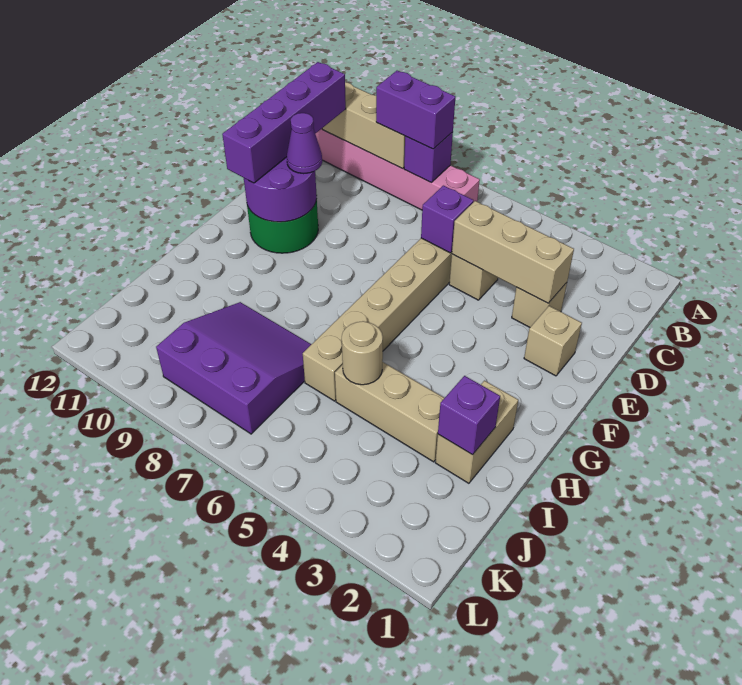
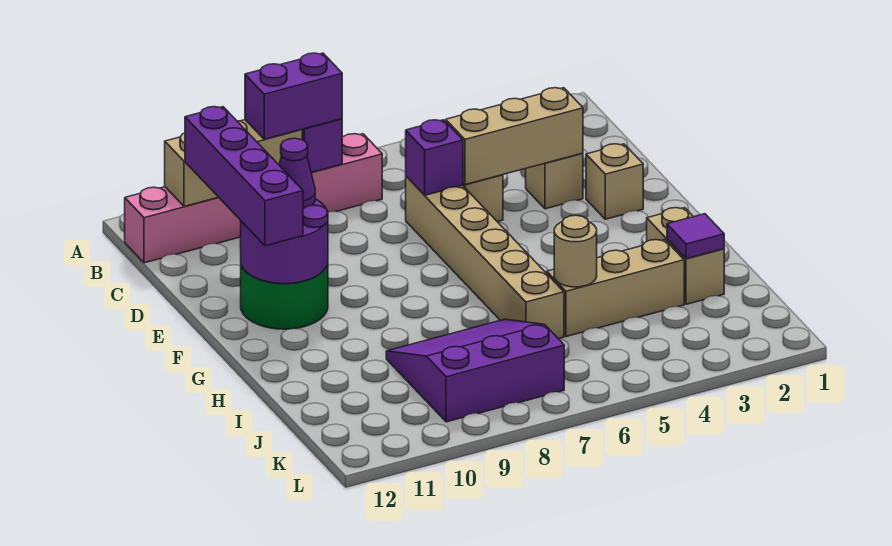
purple brick I2 level 2 -> purple tile I2 level 2

